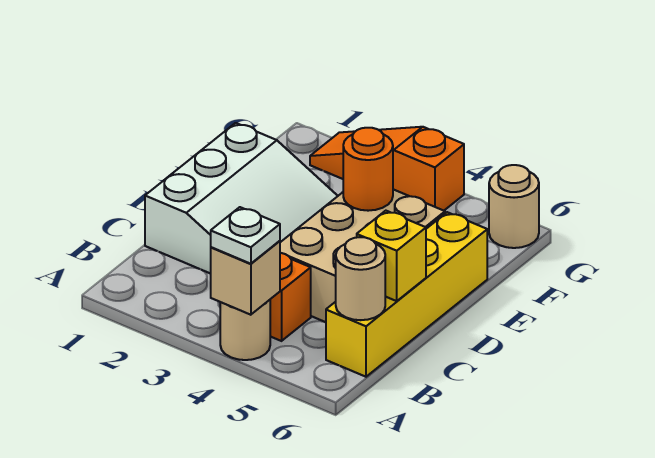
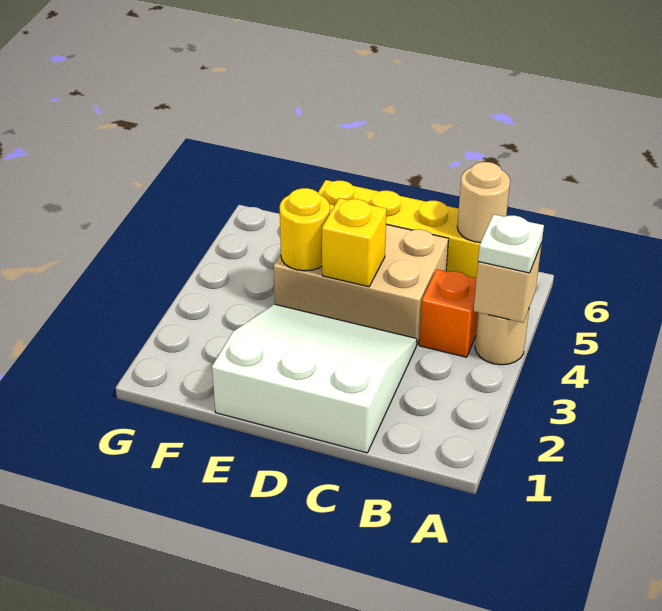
yellow brick C6 level 2 -> yellow brick D4 level 2
orange round brick E4 level 2 -> yellow round brick E4 level 2
orange slope G2:G4 level 1 top 4 -> none
tan round brick G6 level 1 -> none

